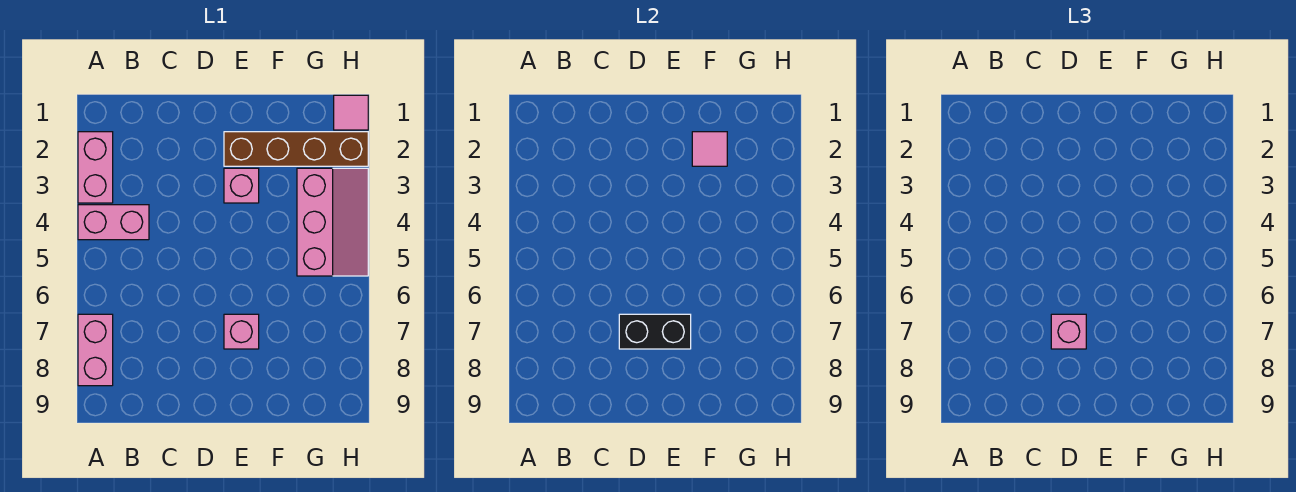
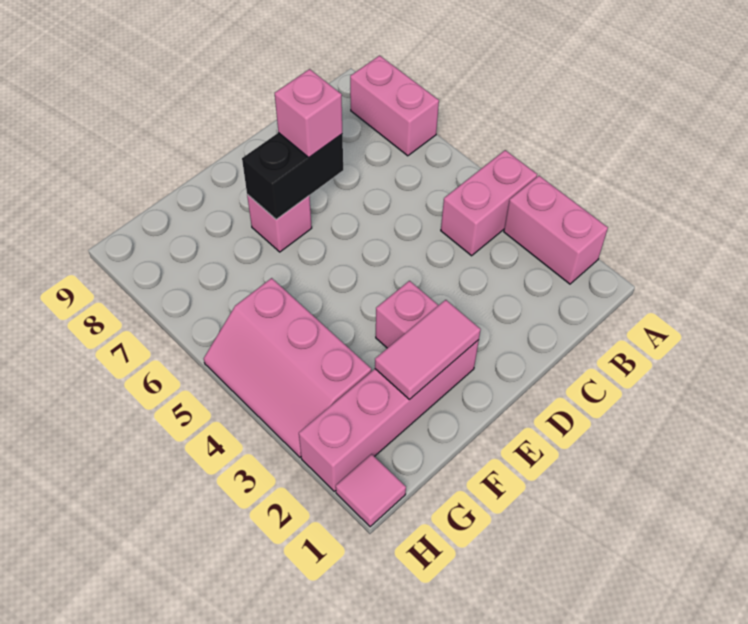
brown brick E2:H2 level 1 -> pink brick E2:H2 level 1
pink tile F2 level 2 -> pink tile E2:F2 level 2

